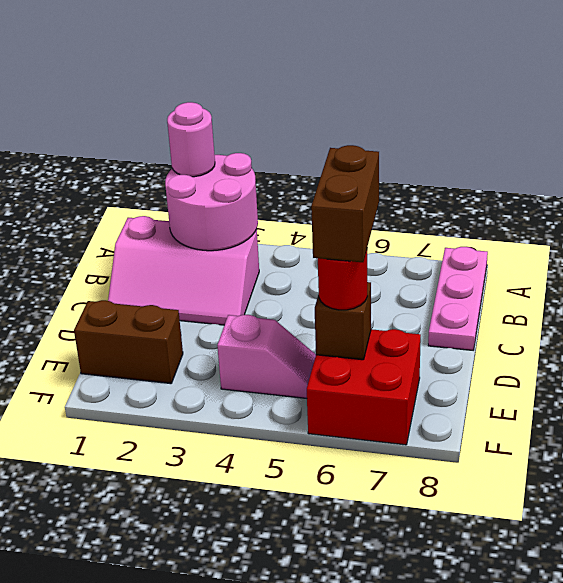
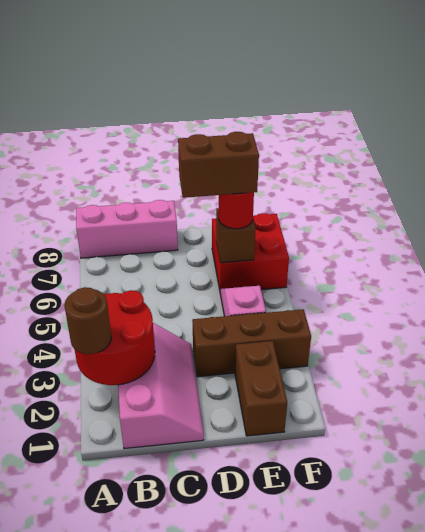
pink round brick A2:B3 level 2 -> red round brick A2:B3 level 2
pink round brick A2 level 3 -> brown round brick A2 level 3
pink plate A8:C8 level 1 -> pink brick A8:C8 level 1
none -> brown brick D3:F3 level 1

